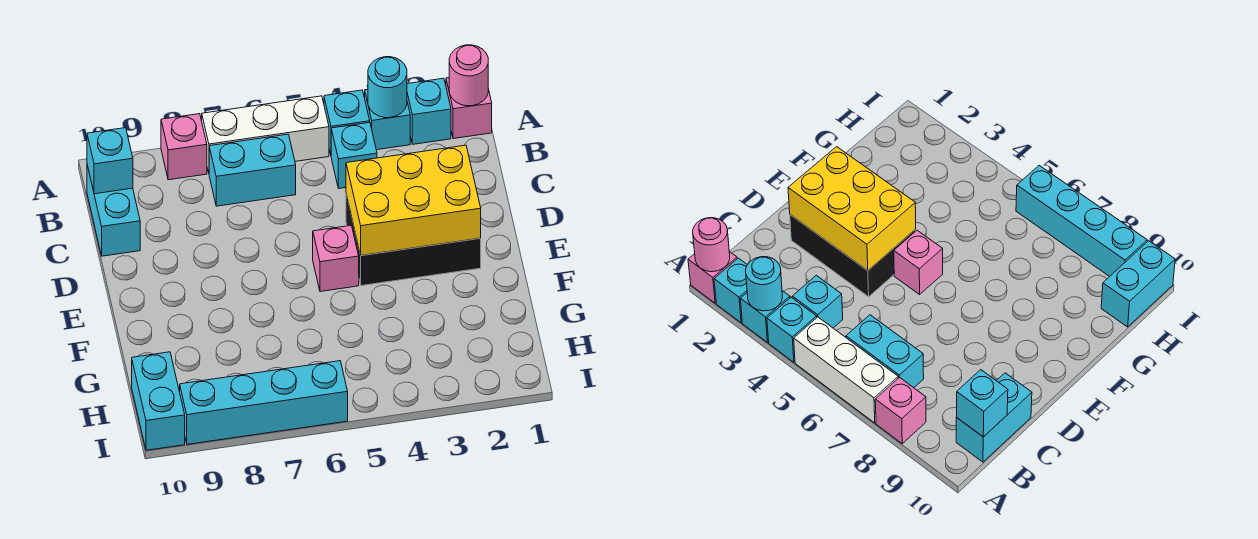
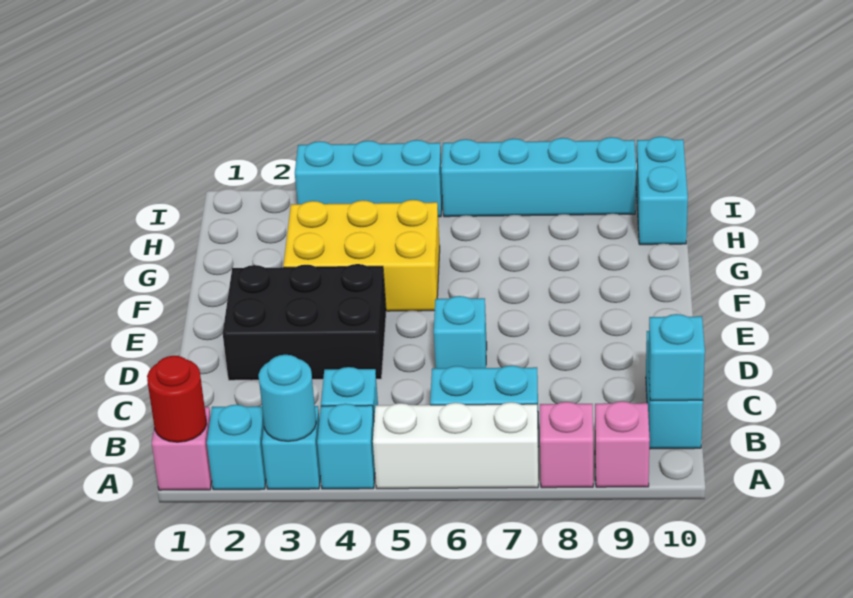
pink round brick A1 level 2 -> red round brick A1 level 2
yellow brick D2:E4 level 2 -> yellow brick F3:G5 level 1
none -> cyan brick D6 level 1
pink brick E5 level 1 -> pink brick A9 level 1
none -> cyan brick I3:I5 level 1

